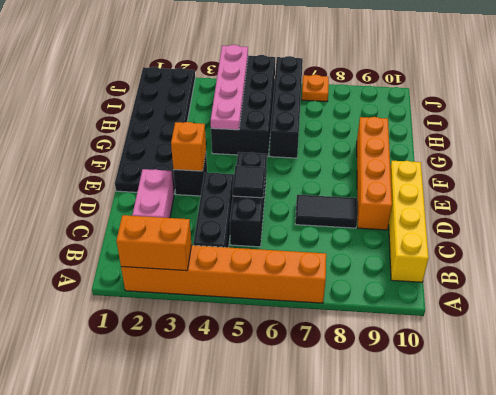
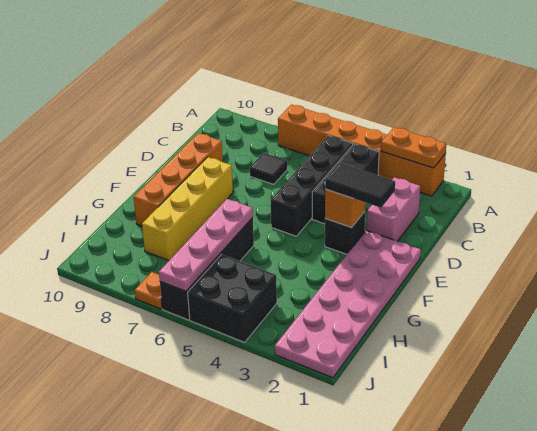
orange brick A2:A3 level 2 -> orange plate A2:A3 level 2
yellow brick B10:E10 level 1 -> yellow brick E8:H8 level 1
black brick C5:E5 level 1 -> black brick B5:E5 level 1
black tile D5 level 2 -> black tile C7 level 1
black tile D7:D8 level 1 -> black tile E2:E3 level 3
black plate E1:J2 level 1 -> pink plate E1:J2 level 1
black brick G4:J5 level 1 -> black brick I4:J5 level 1
pink plate G4:J4 level 2 -> pink plate G6:J6 level 2

